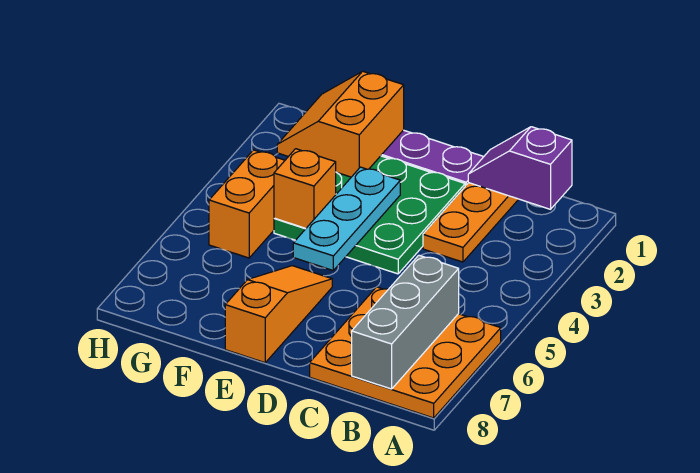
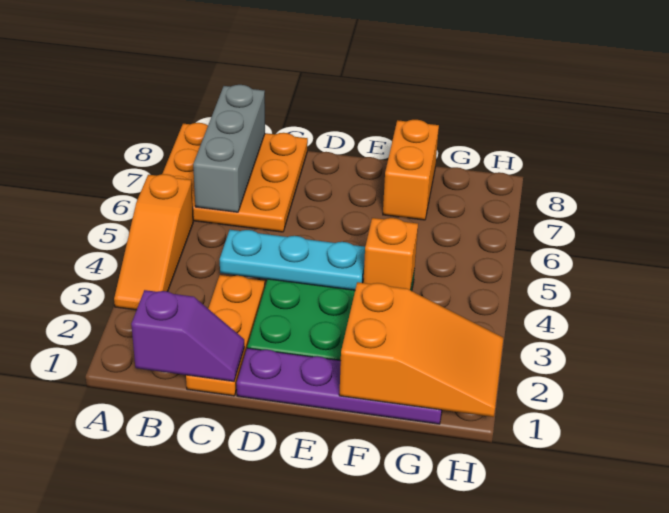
cyan plate E3:E5 level 2 -> cyan plate C4:E4 level 2
orange slope E6:E8 level 1 top 8 -> orange slope A3:A5 level 1 top 5
orange slope F1:G2 level 2 top F -> orange slope F1:H2 level 2 top F
orange brick G4:G5 level 1 -> orange brick F7:F8 level 1

